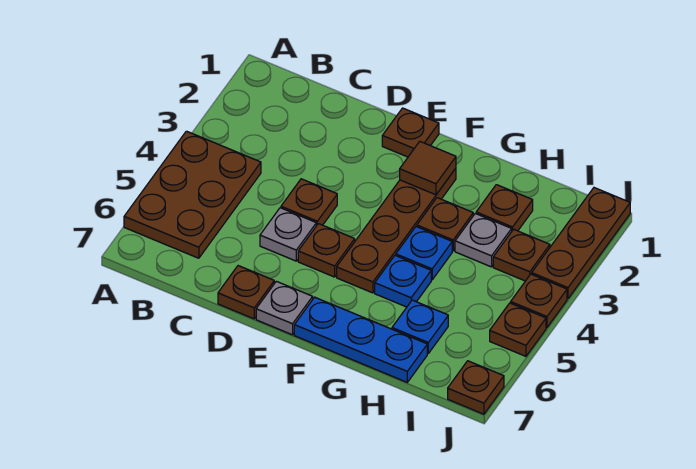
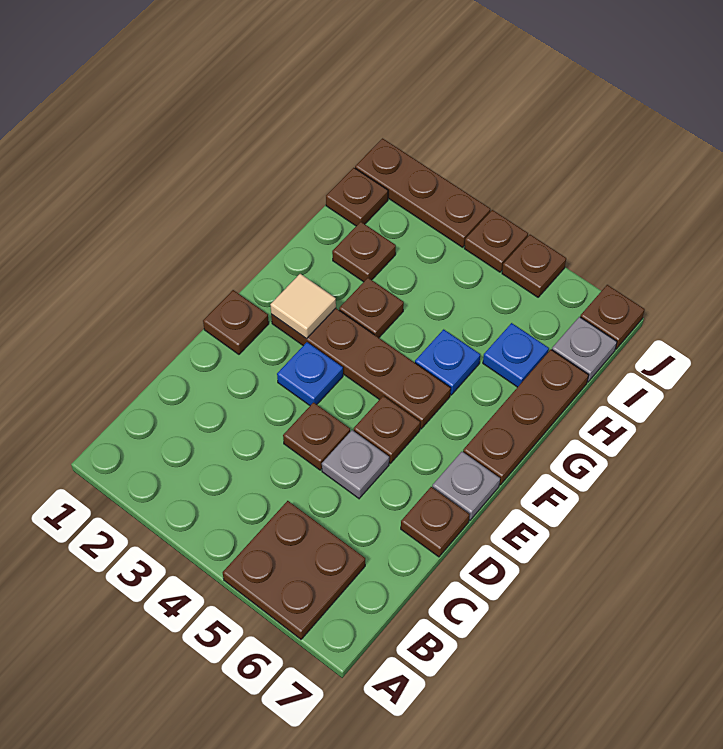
brown plate A4:B6 level 1 -> brown plate A5:B6 level 1
brown tile F2 level 2 -> tan tile F2 level 2
blue plate F7:H7 level 1 -> brown plate F7:H7 level 1
blue plate G4 level 1 -> blue plate E3 level 1
grey plate H3 level 1 -> grey plate I7 level 1
brown plate I3 level 1 -> brown plate I1 level 1

